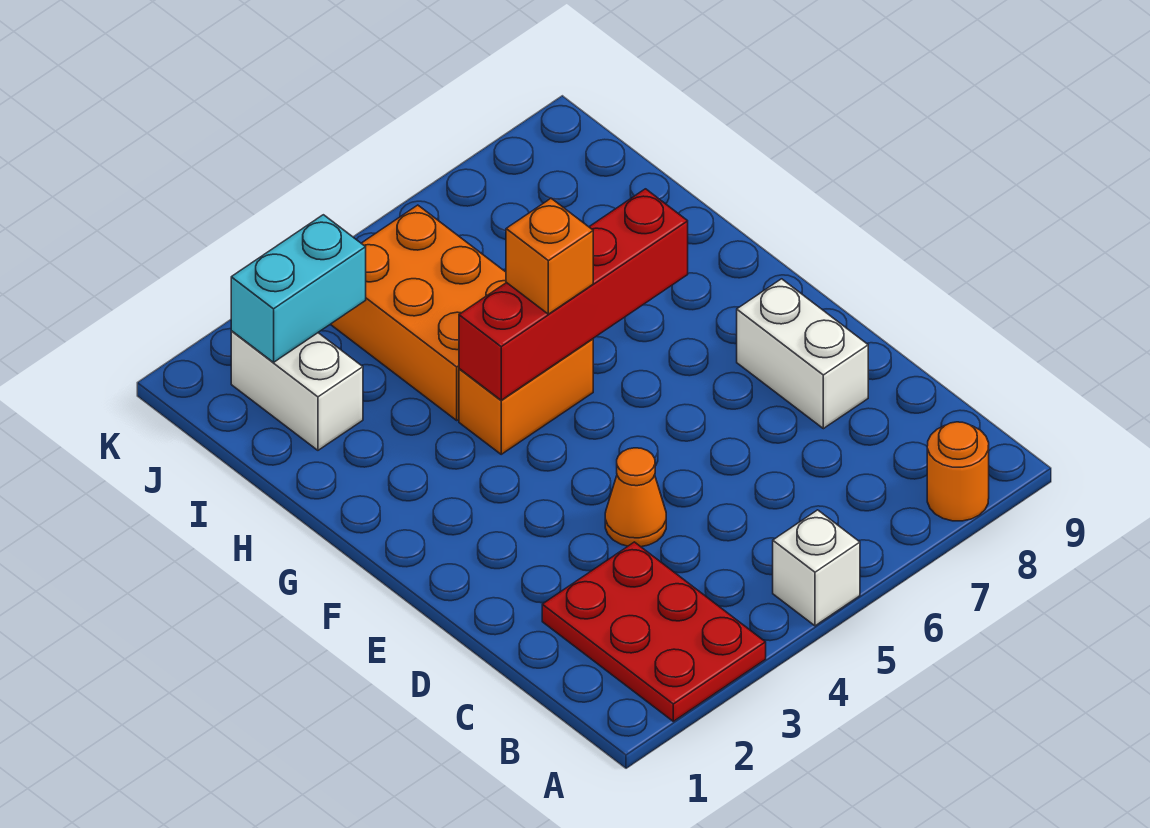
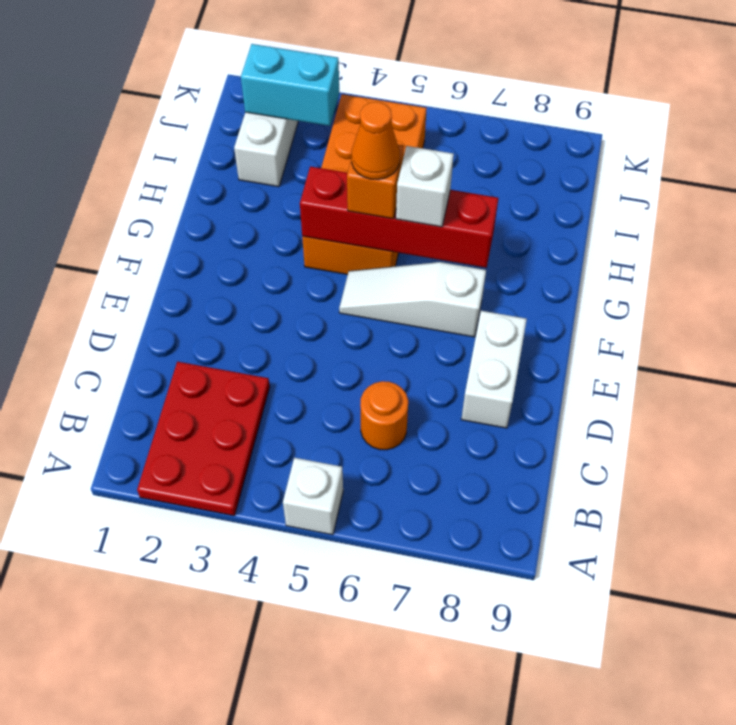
orange round brick A8 level 1 -> orange round brick C6 level 1
orange cone D4 level 1 -> orange cone G5 level 4
none -> white slope F5:F7 level 1 top 7
none -> white brick G6 level 3

